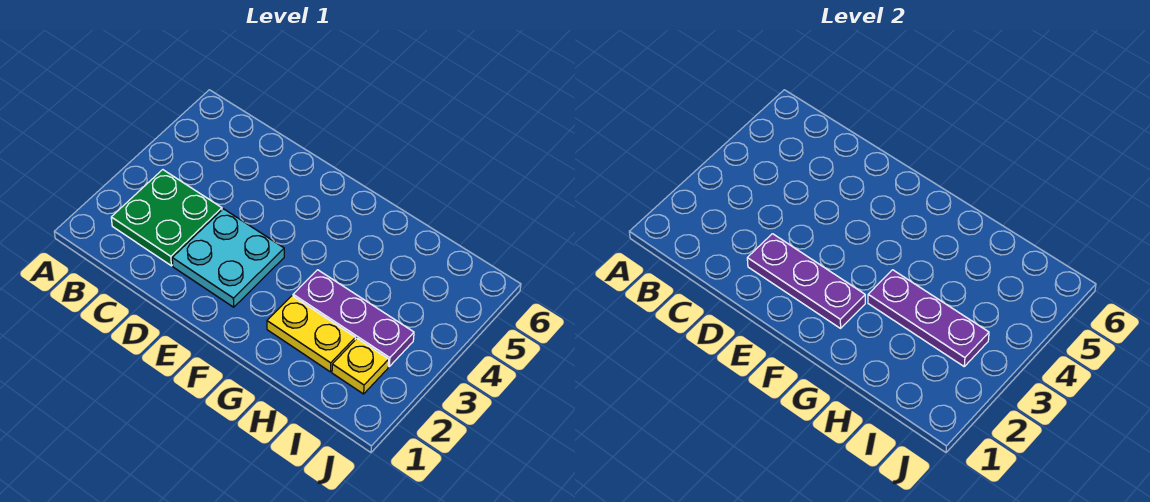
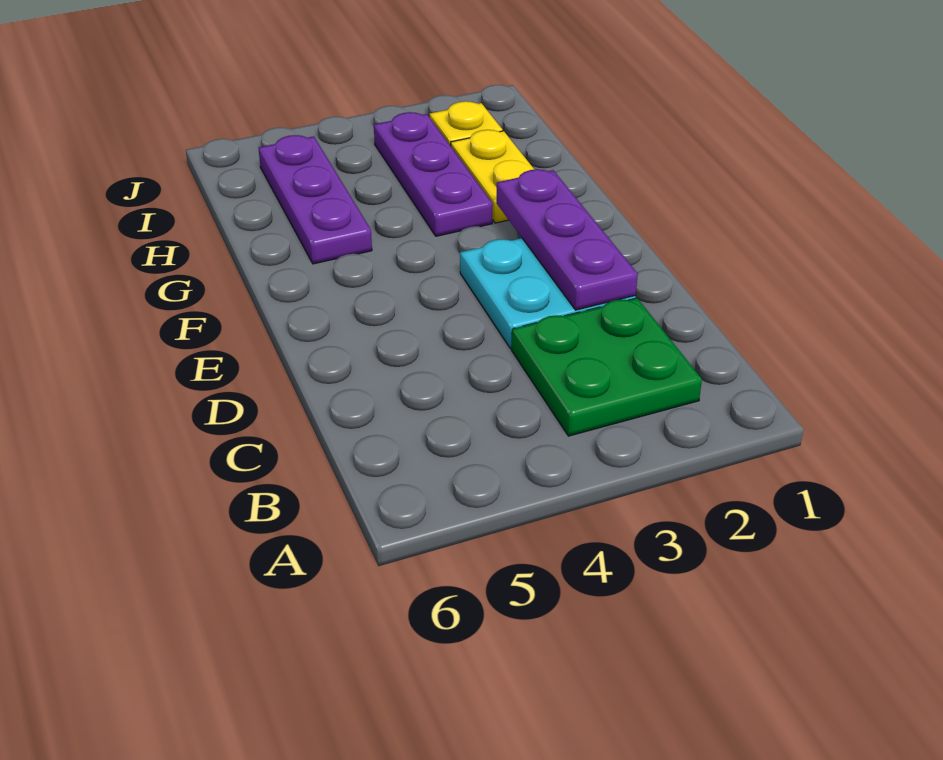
purple plate G3:I3 level 2 -> purple plate G5:I5 level 1

